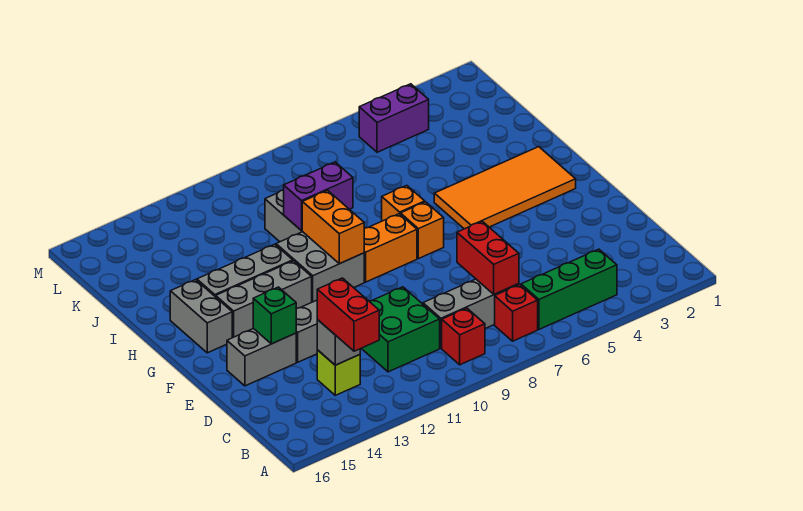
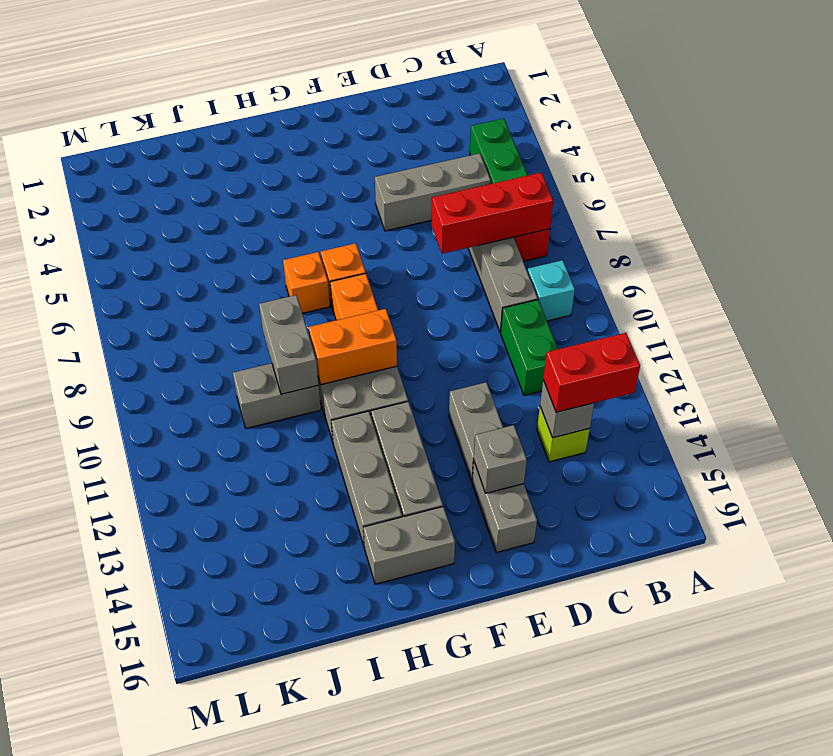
red brick B9 level 1 -> cyan brick B9 level 1
none -> grey brick C5:E5 level 1
red brick C7:D7 level 2 -> red brick B7:D7 level 2
green brick C10:D11 level 1 -> green brick C10:C11 level 1
green brick E14 level 2 -> grey brick E14 level 2
orange tile G2:H5 level 1 -> none
purple brick I9:I10 level 2 -> grey brick I9:I10 level 2
purple brick L4:L5 level 1 -> none

